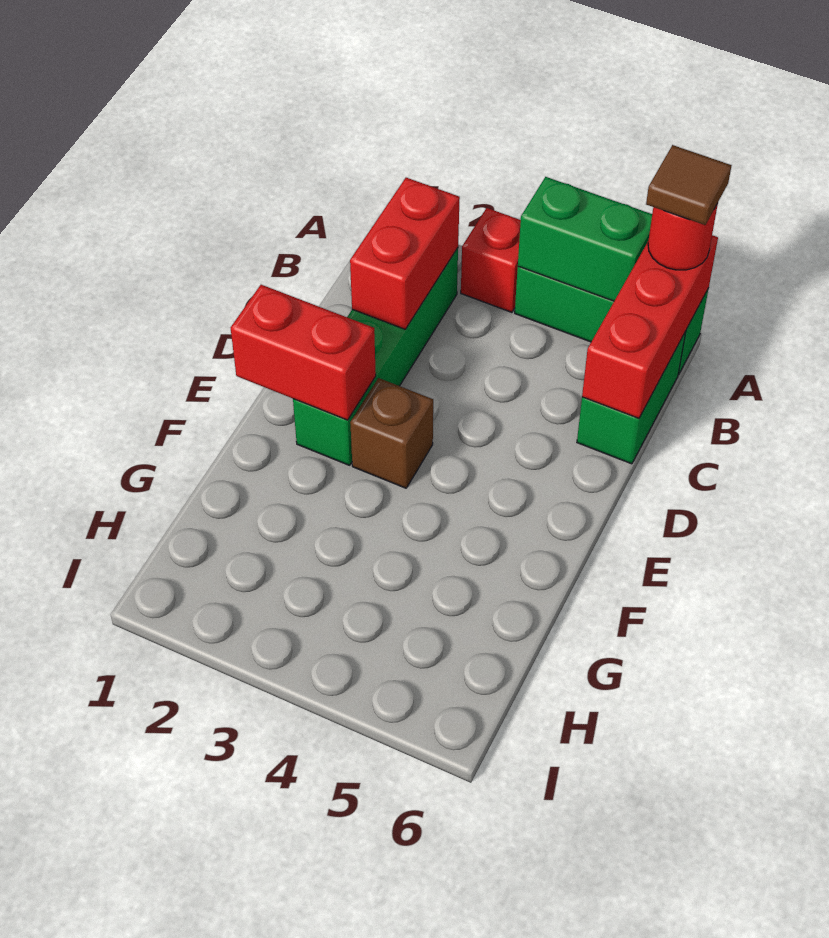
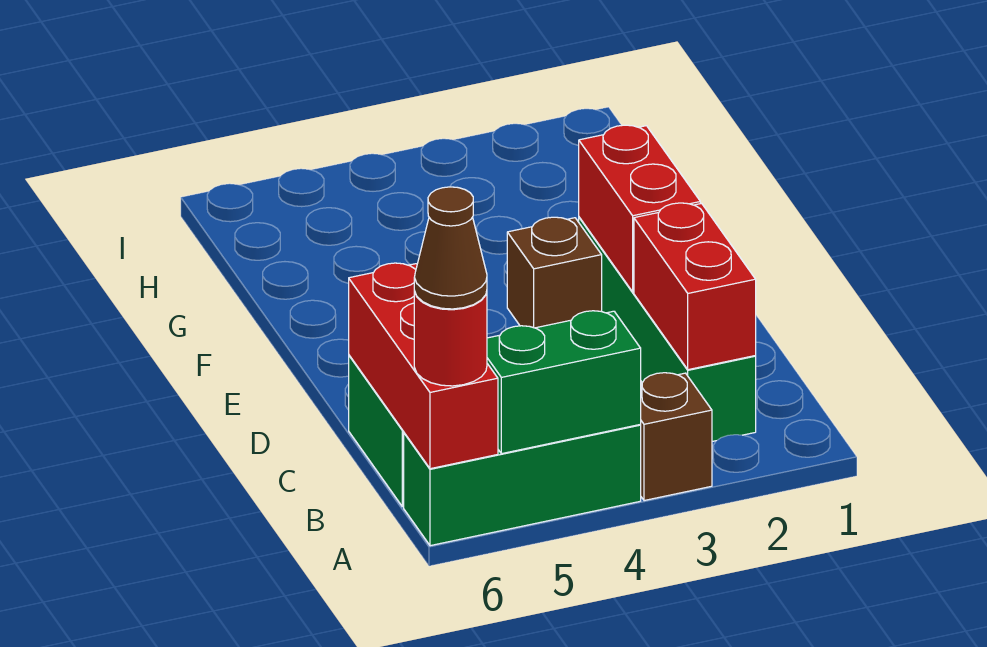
red brick A3 level 1 -> brown brick A3 level 1
brown tile A6 level 4 -> brown cone A6 level 4
red brick E1:E2 level 2 -> red brick D2:E2 level 2

